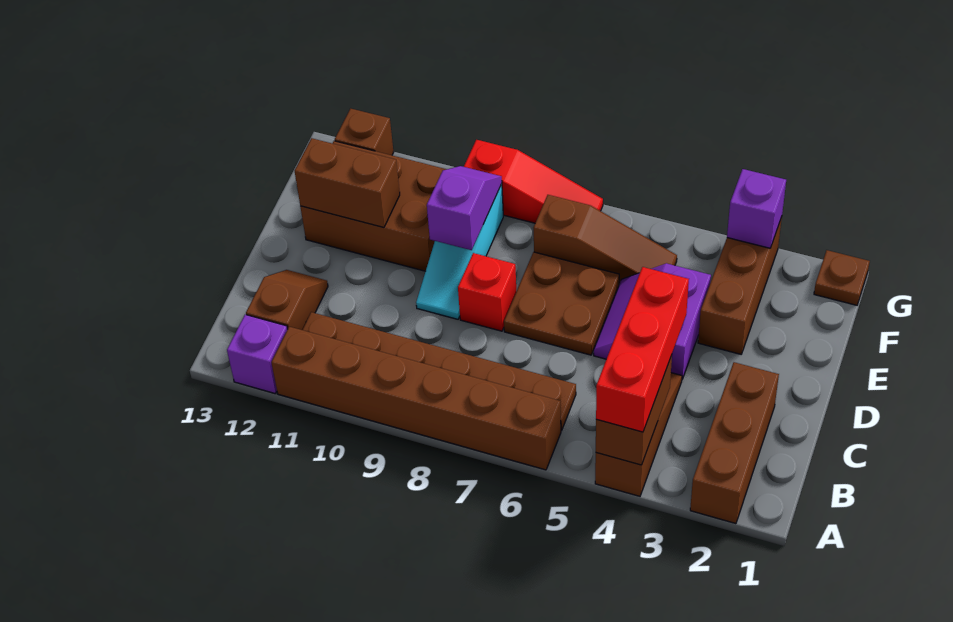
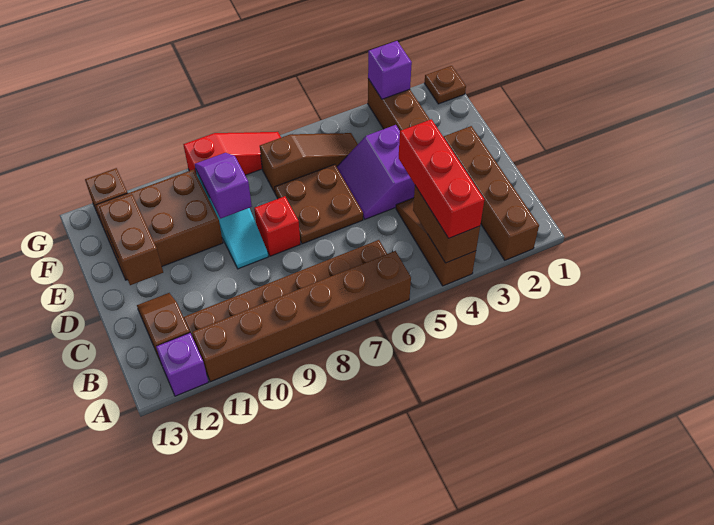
brown brick A2:C2 level 1 -> brown brick A2:D2 level 1
brown brick E11:E12 level 2 -> brown brick D12:E12 level 2

